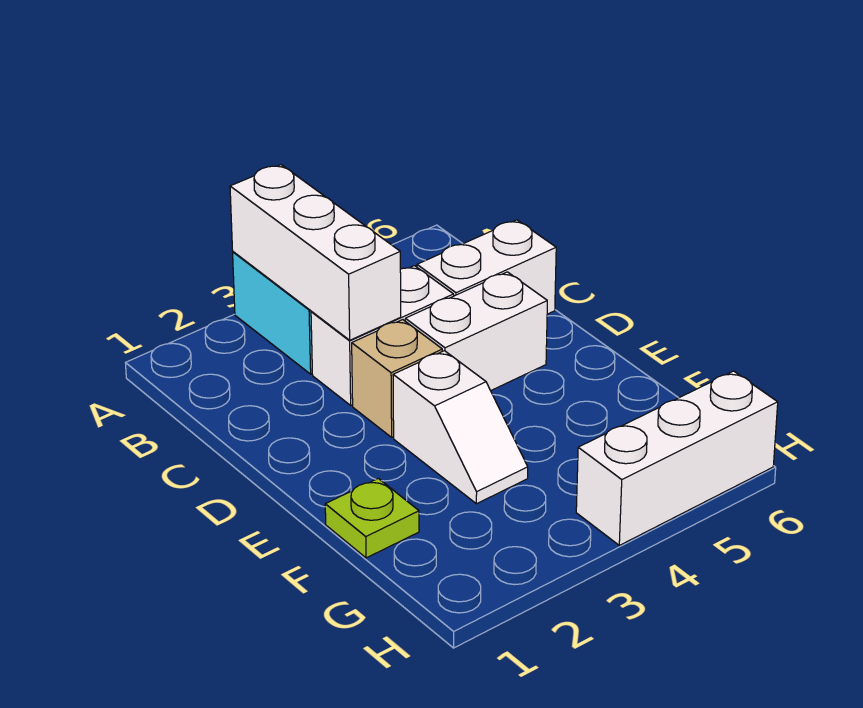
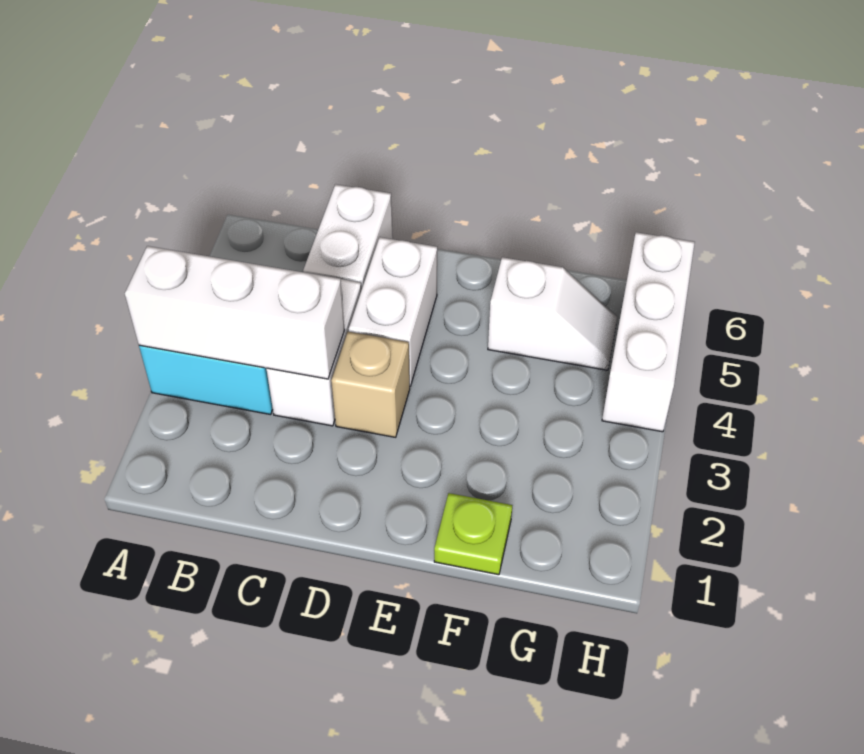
white slope E3:F3 level 1 top E -> white slope F5:G5 level 1 top F

